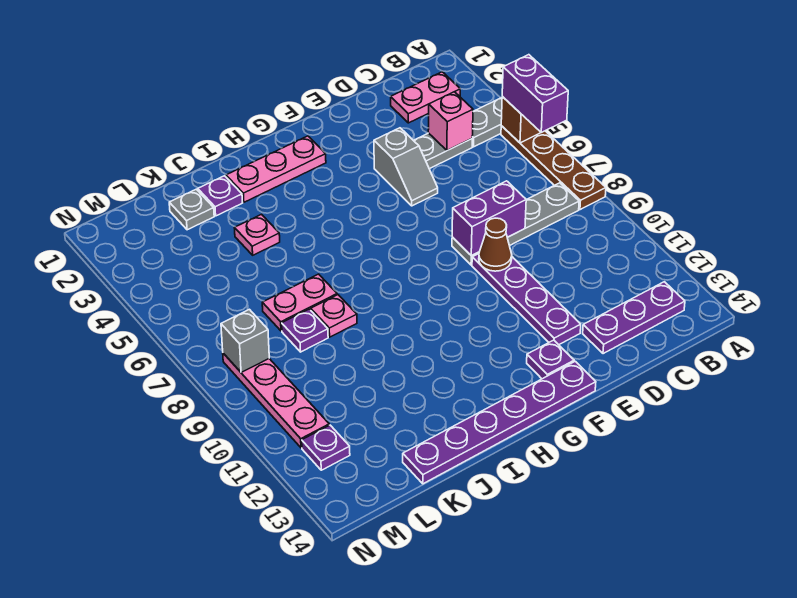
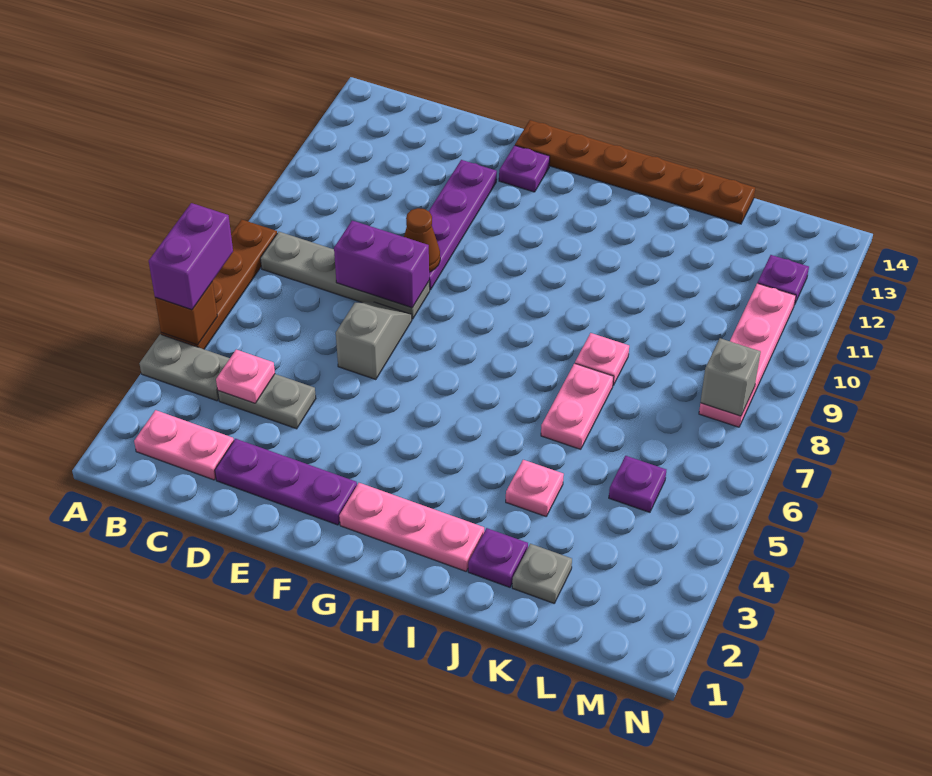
purple plate B13:D13 level 1 -> purple plate D2:F2 level 1
pink brick C4 level 2 -> pink plate C4 level 2
grey slope E4:E5 level 1 top 4 -> grey slope E6:E7 level 1 top 6
purple plate F14:K14 level 1 -> brown plate F14:K14 level 1
pink plate J7:K7 level 1 -> pink plate J6:J7 level 1
purple plate K8 level 1 -> purple plate L5 level 1

